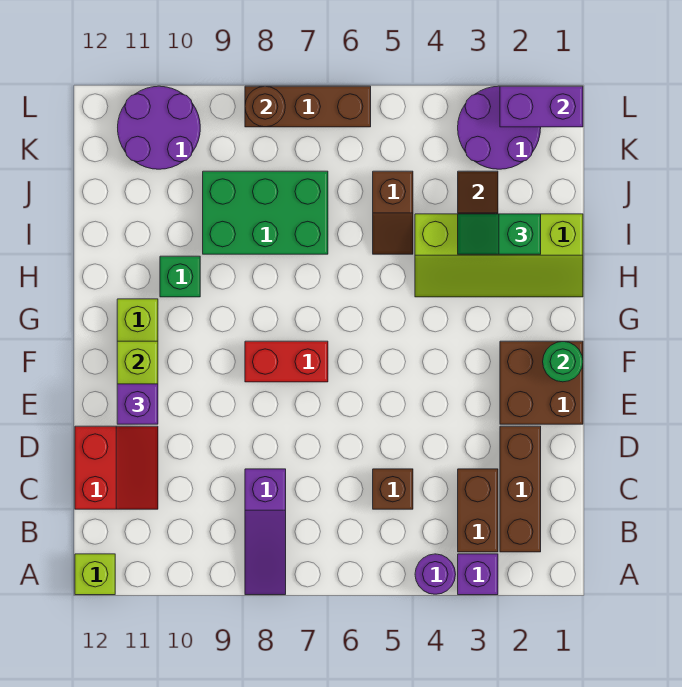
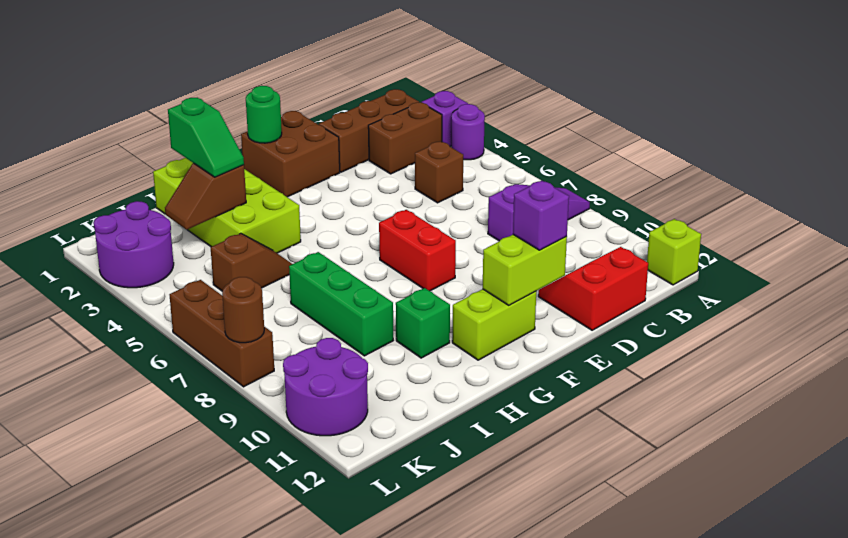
lime slope H1:I4 level 1 top I -> lime brick H1:I4 level 1
green brick I7:J9 level 1 -> green brick I7:I9 level 1
purple brick L1:L2 level 2 -> none

